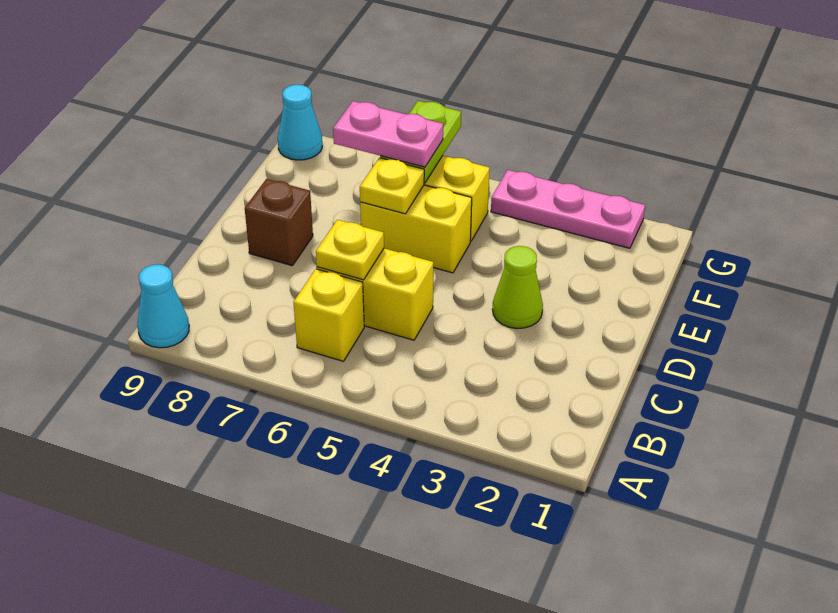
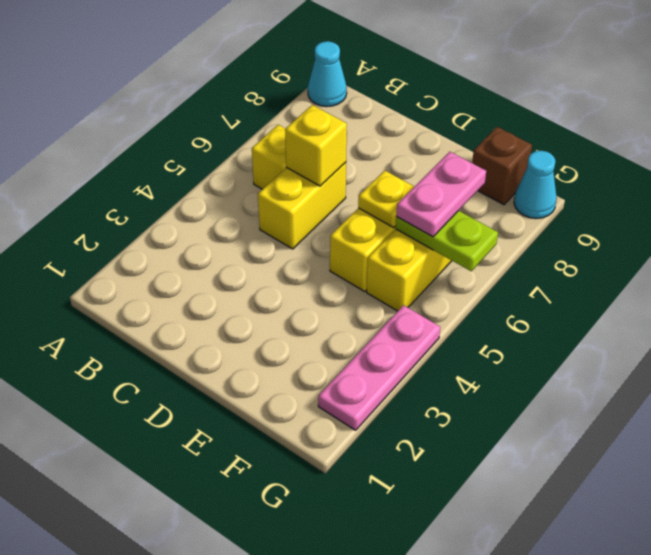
yellow plate C6 level 2 -> yellow brick C6 level 2
lime cone D3 level 1 -> none
brown brick D8 level 1 -> brown brick F9 level 1

